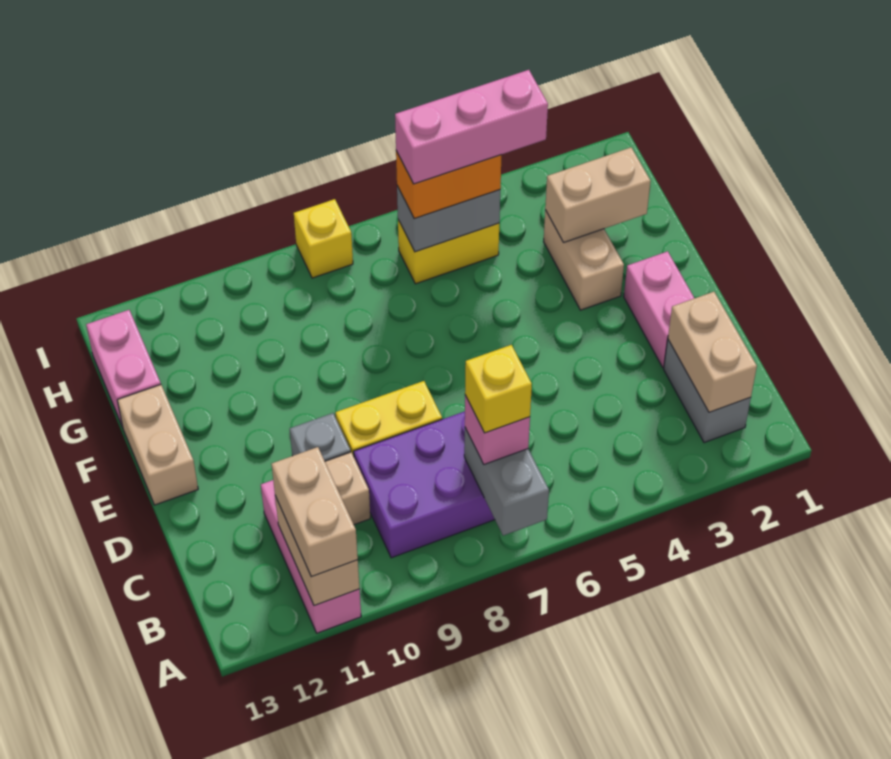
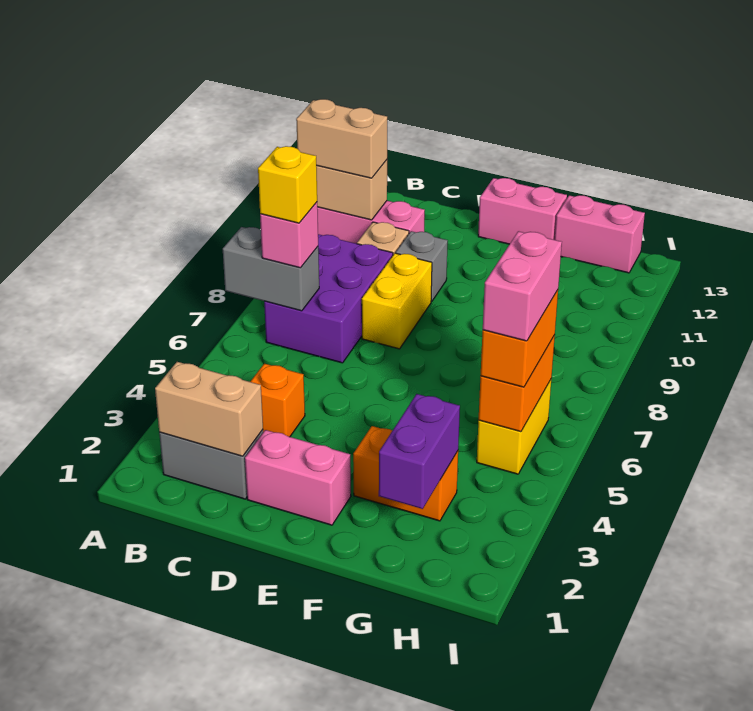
none -> orange brick C4 level 1
tan brick E13:F13 level 1 -> pink brick E13:F13 level 1
tan brick F3:G3 level 1 -> orange brick F3:G3 level 1
tan brick G2:G3 level 2 -> purple brick G2:G3 level 2
pink brick H4:H6 level 4 -> pink brick H5:H6 level 4
grey brick H5:H6 level 2 -> orange brick H5:H6 level 2
yellow brick I8 level 1 -> none

